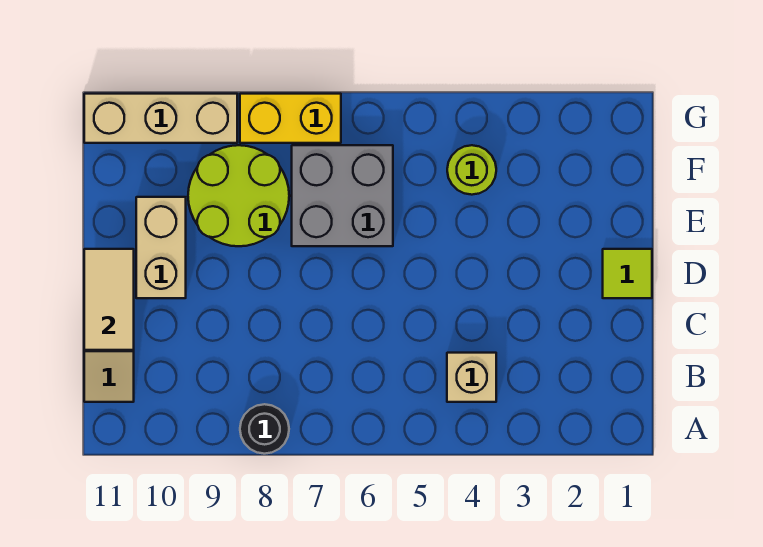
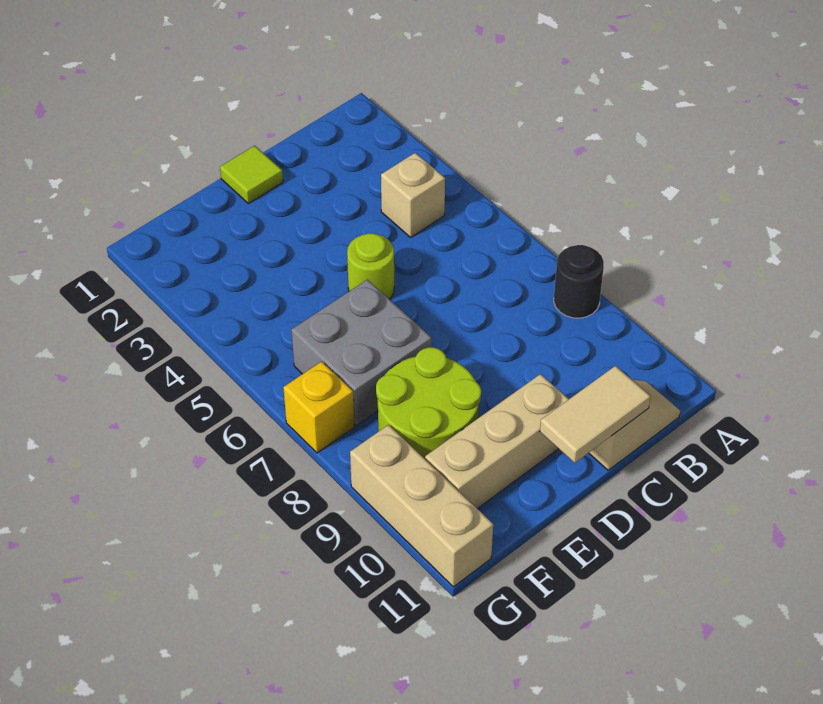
tan brick D10:E10 level 1 -> tan brick D10:F10 level 1
lime round brick F4 level 1 -> lime round brick D5 level 1
yellow brick G7:G8 level 1 -> yellow brick G7 level 1

